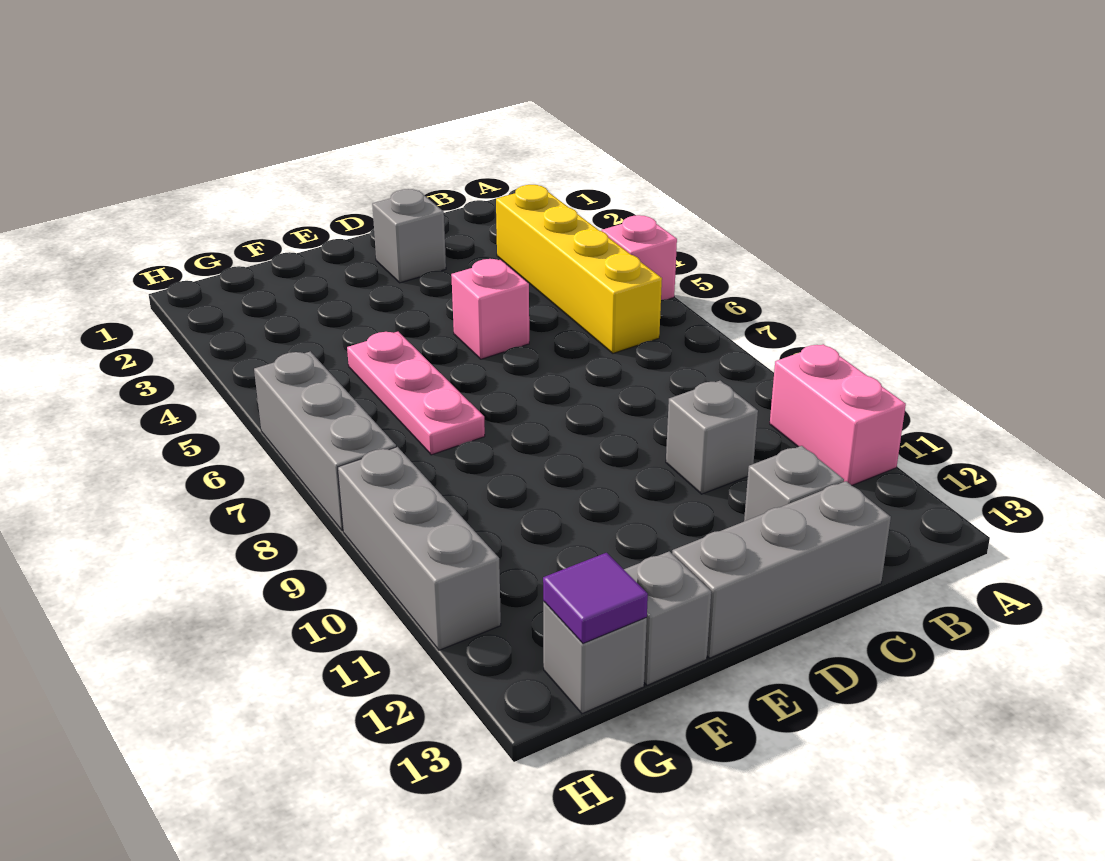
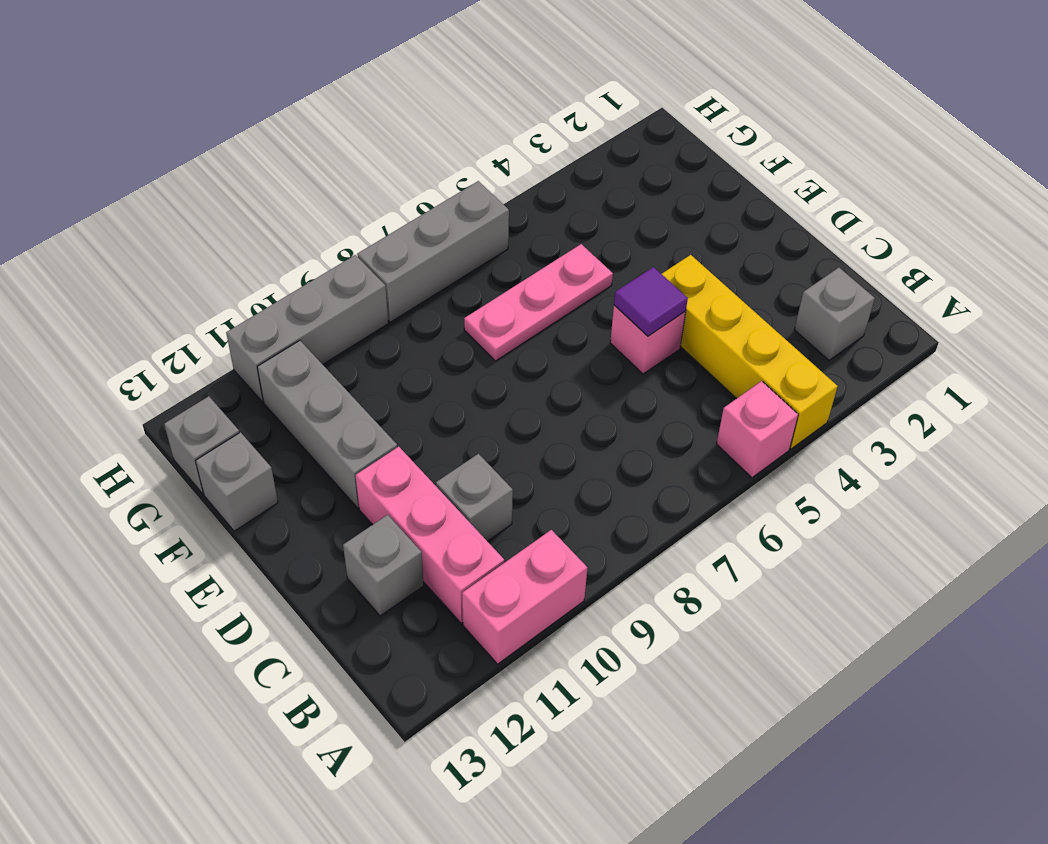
yellow brick B3:B6 level 1 -> yellow brick A4:D4 level 1
none -> pink brick B11:D11 level 1
grey brick C13:E13 level 1 -> grey brick E11:G11 level 1
grey brick D2 level 1 -> grey brick B2 level 1
purple tile G13 level 2 -> purple tile D5 level 2

